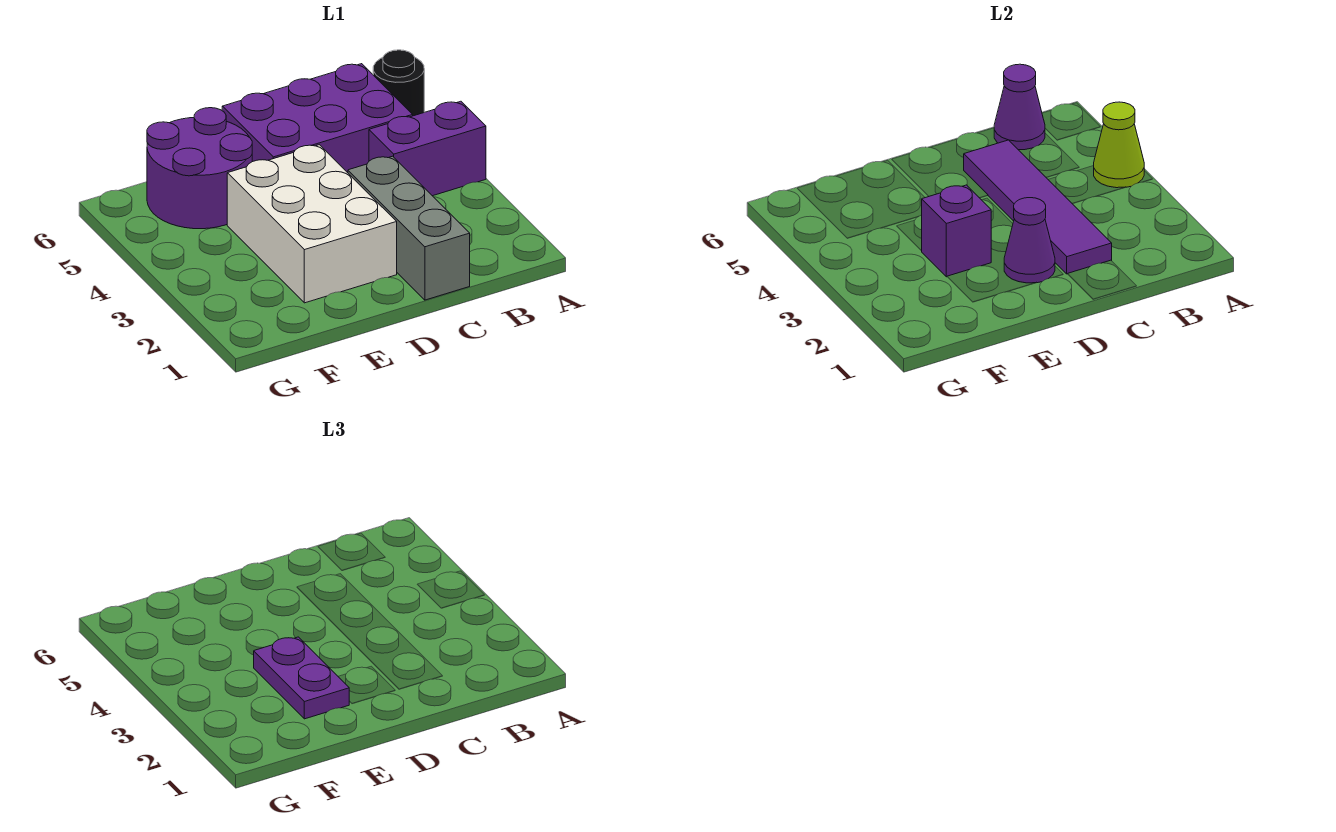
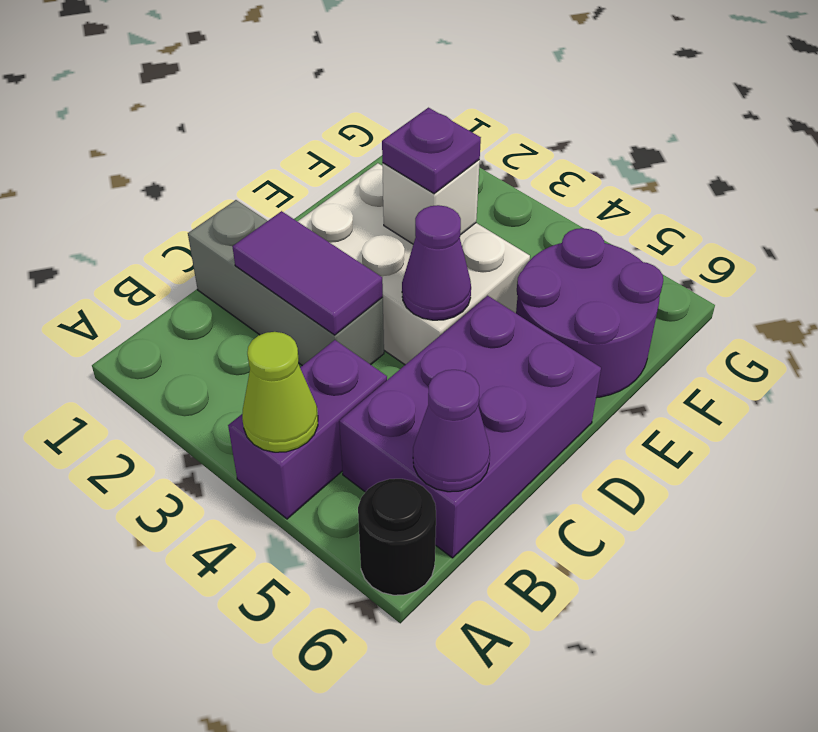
purple tile C2:C5 level 2 -> purple tile C2:C3 level 2
purple cone D2 level 2 -> purple cone D4 level 2
purple plate E2:E3 level 3 -> purple plate E3 level 3
purple brick E3 level 2 -> white brick E3 level 2

